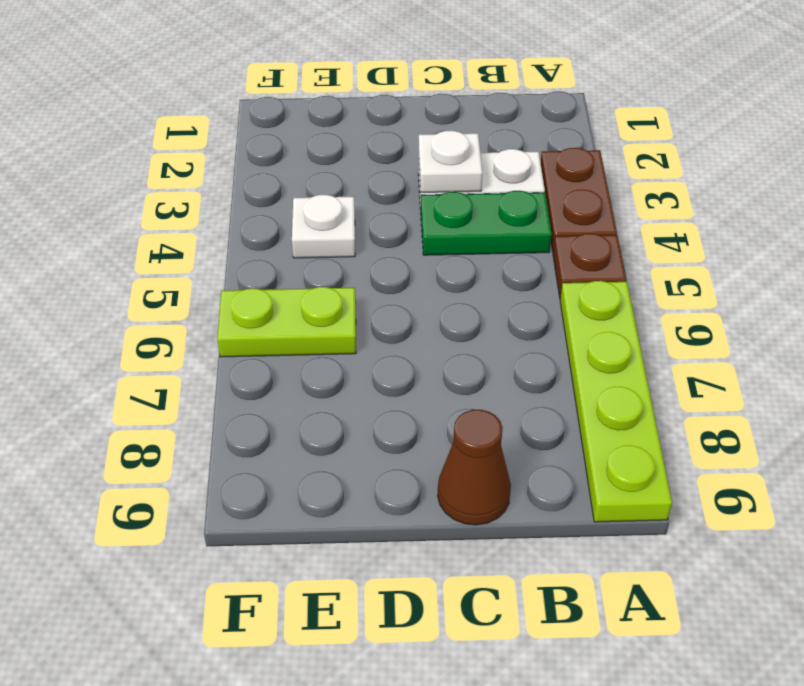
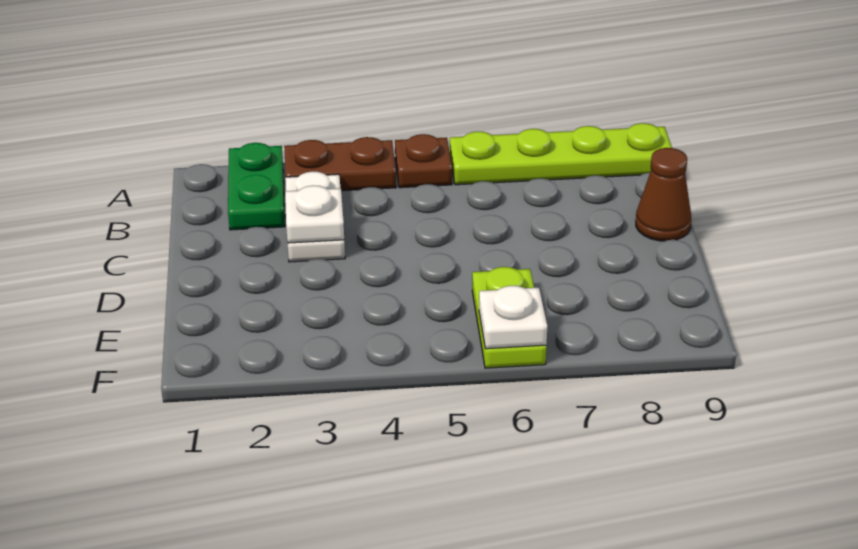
green plate B4:C4 level 1 -> green plate A2:B2 level 1
white plate E4 level 1 -> white plate F6 level 2

